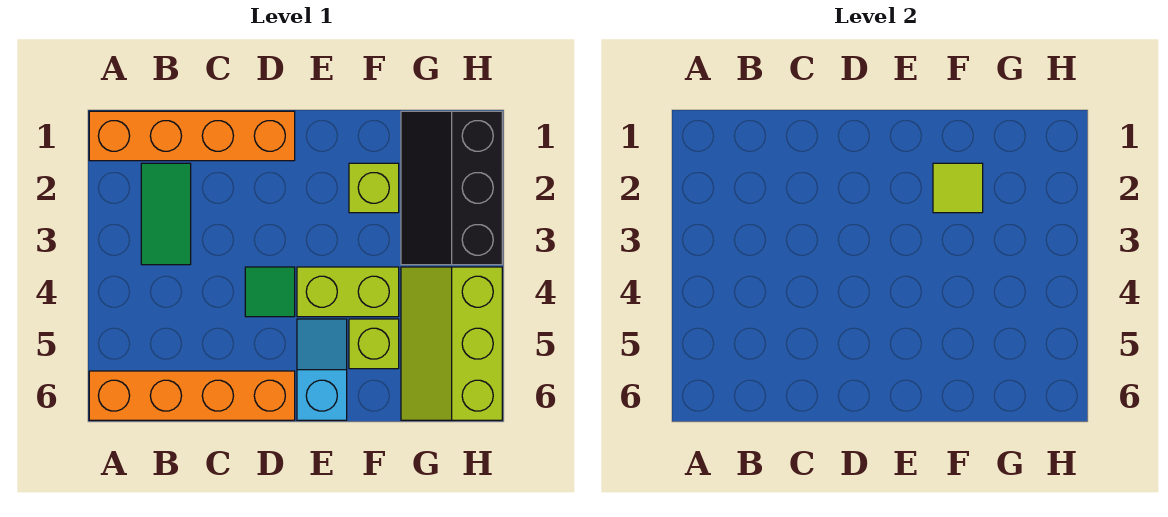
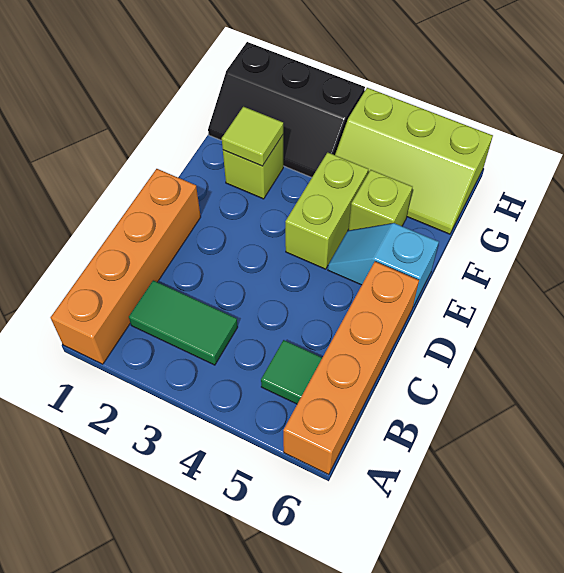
green tile D4 level 1 -> green tile B5 level 1

